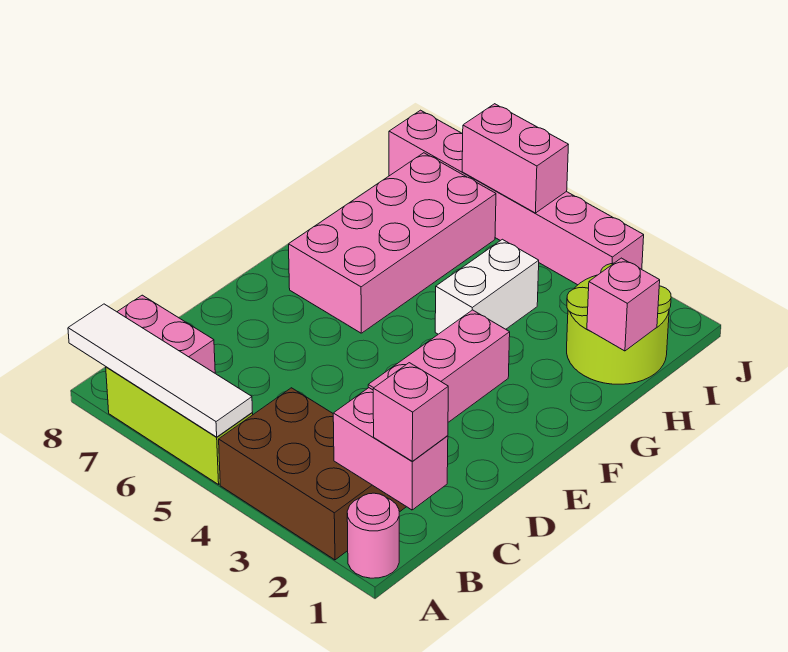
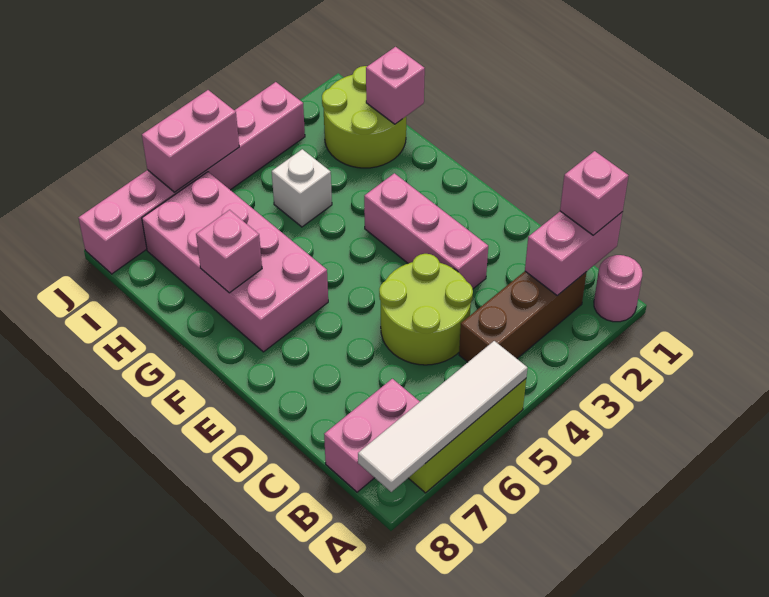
brown brick A2:B4 level 1 -> brown brick B2:B4 level 1
none -> lime round brick C4:D5 level 1
white brick G4:H4 level 1 -> white brick H4 level 1
none -> pink brick G7 level 2

